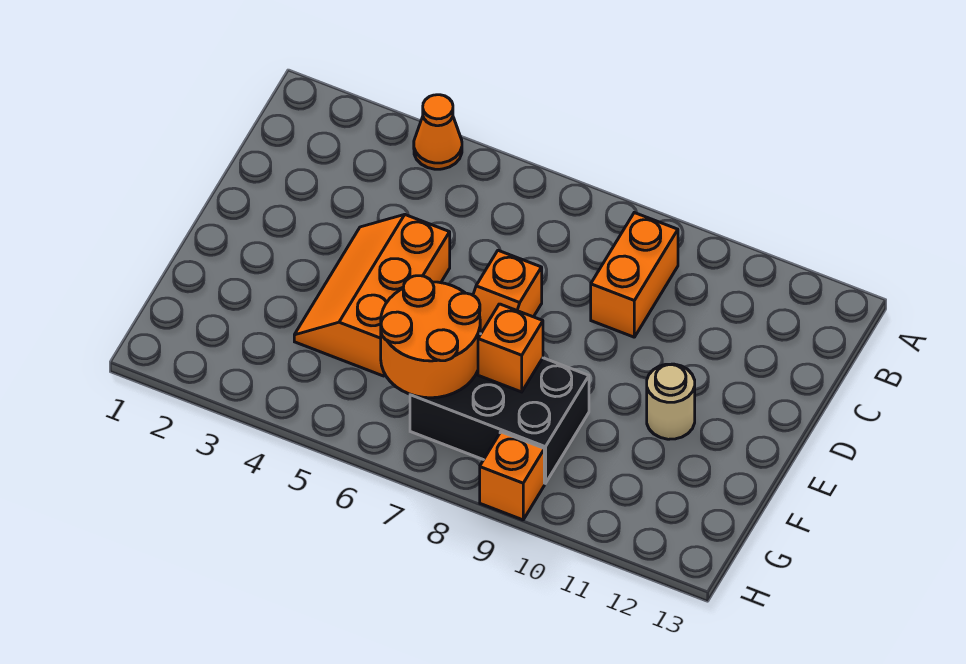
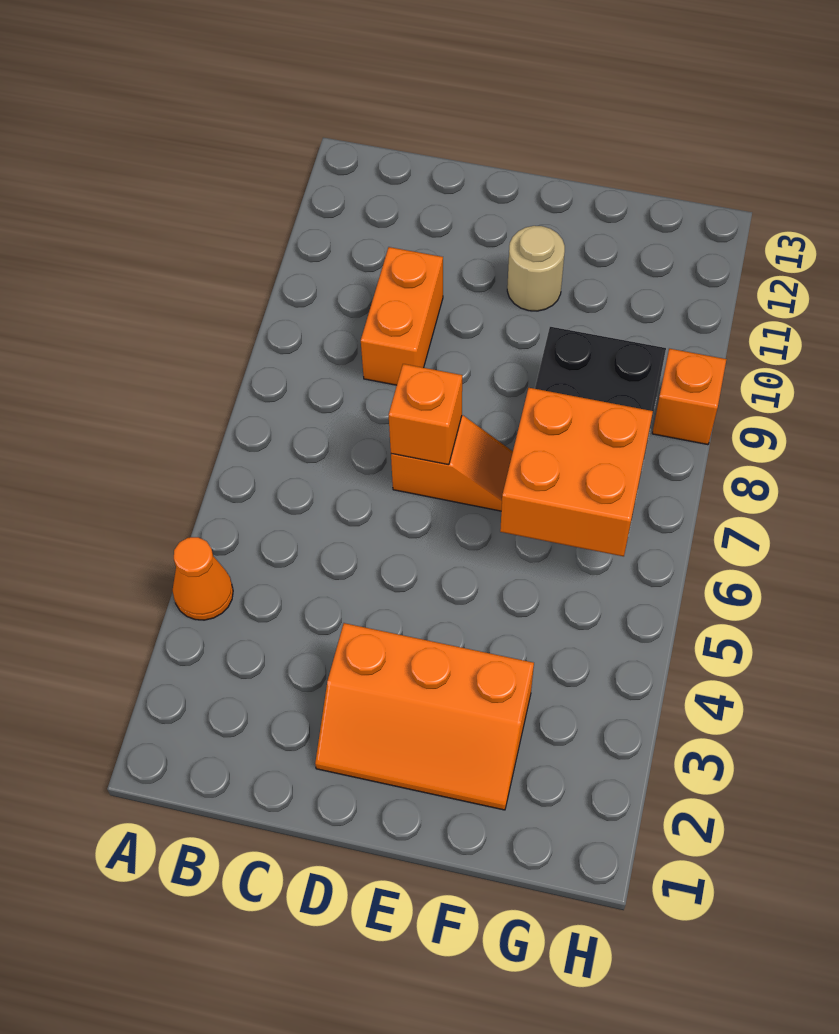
orange brick B9:C9 level 1 -> orange brick C9:C10 level 1
orange slope D4:F5 level 1 top 5 -> orange slope D2:F3 level 1 top 3
orange round brick F6:G7 level 2 -> orange brick F6:G7 level 2
orange brick F8 level 2 -> orange brick D7 level 2

